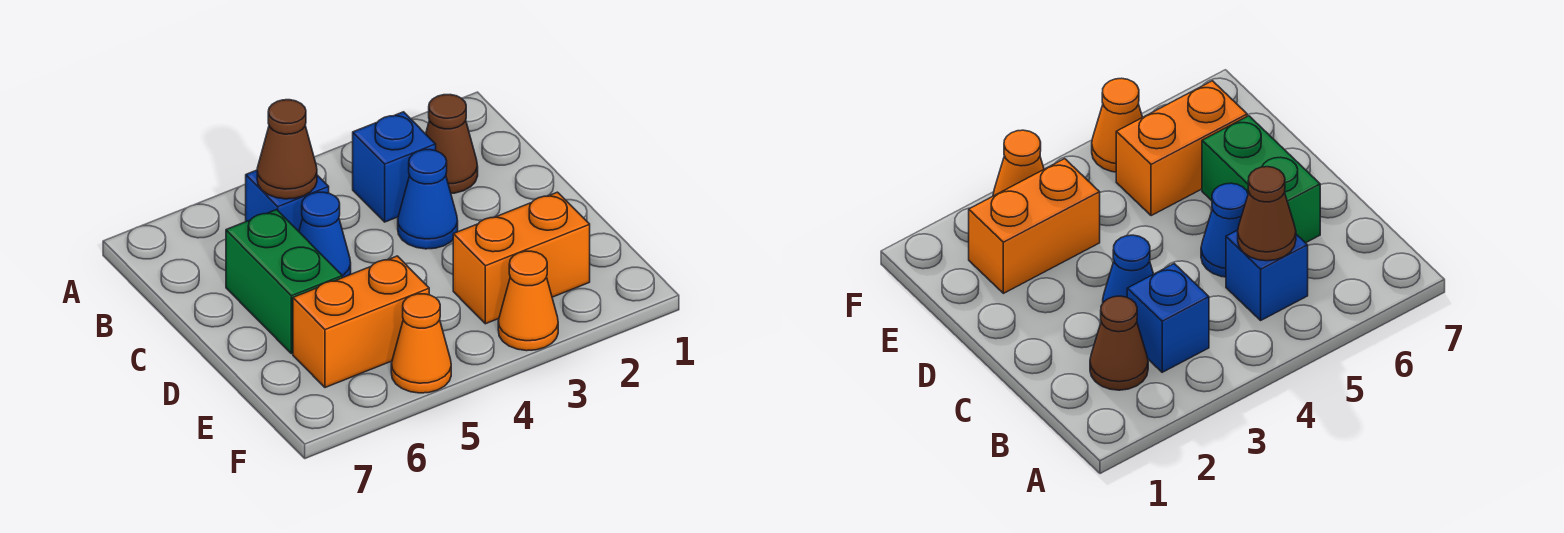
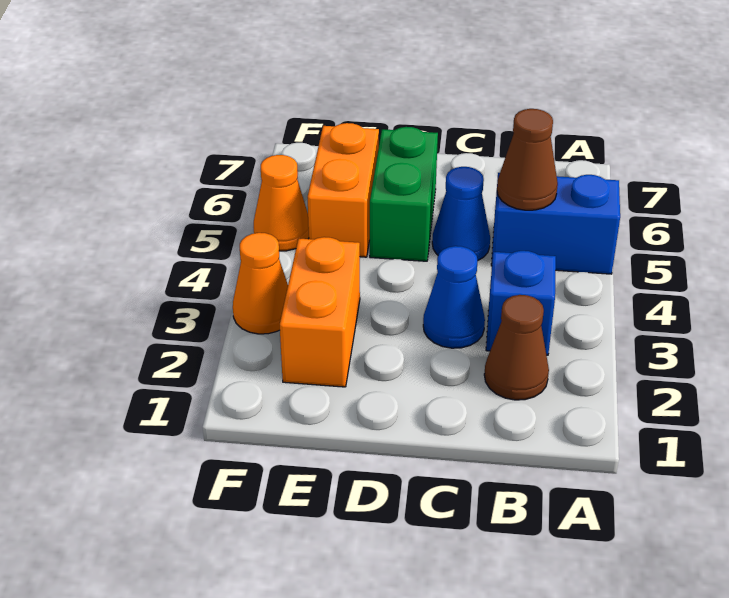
blue brick B5 level 1 -> blue brick A5:B5 level 1
green brick C6:D6 level 1 -> green brick D5:D6 level 1

